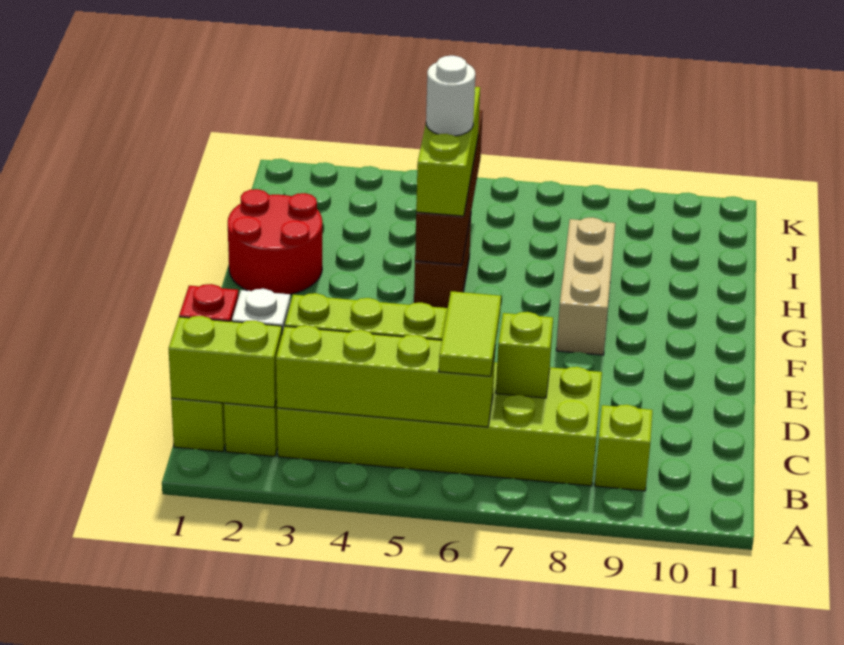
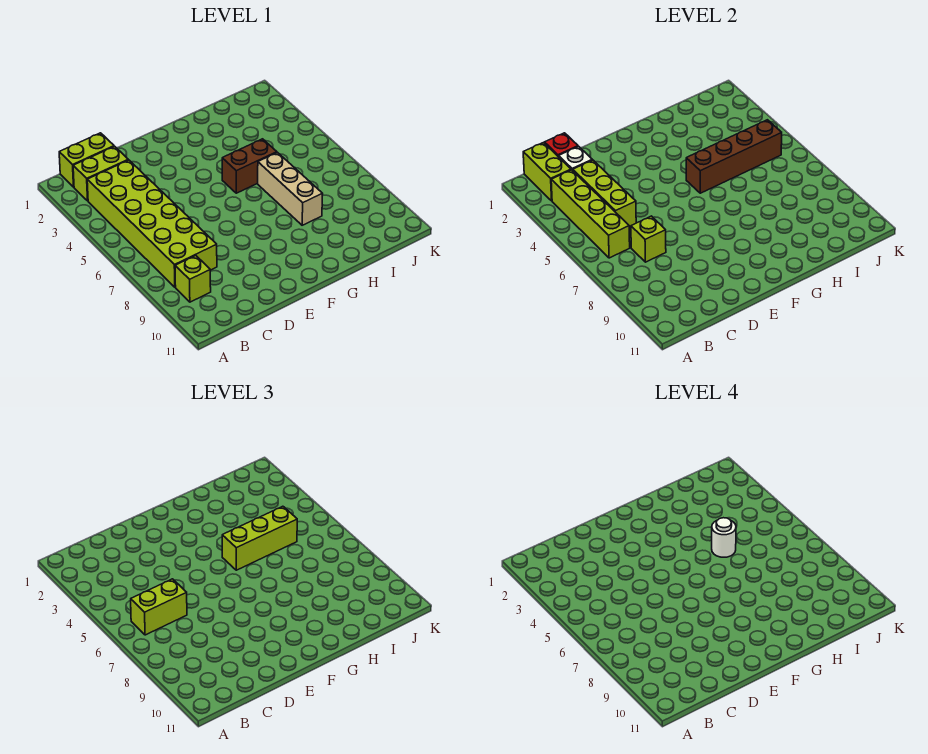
lime tile B6:C6 level 3 -> lime brick B6:C6 level 3
tan brick F8:H8 level 1 -> tan brick H6:H8 level 1
red round brick G1:H2 level 1 -> none

